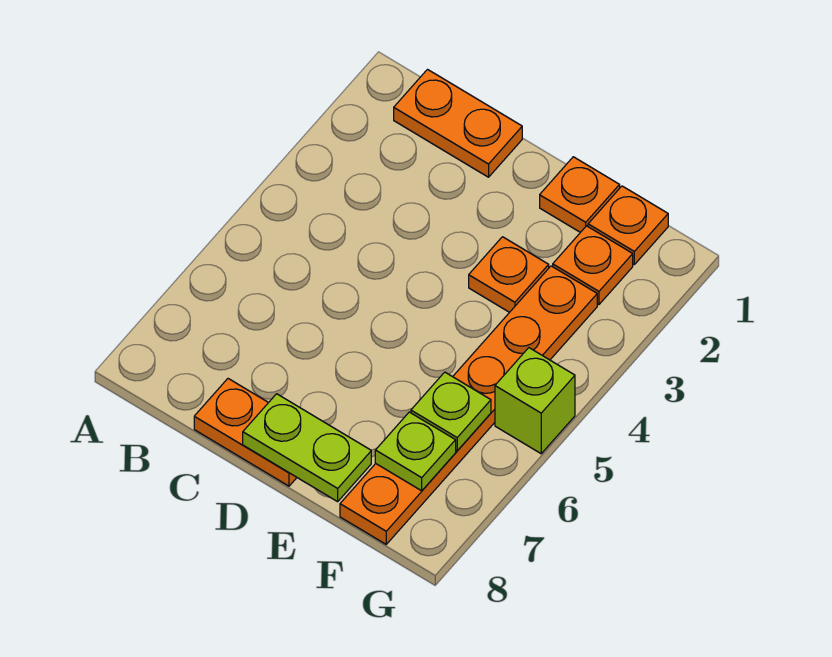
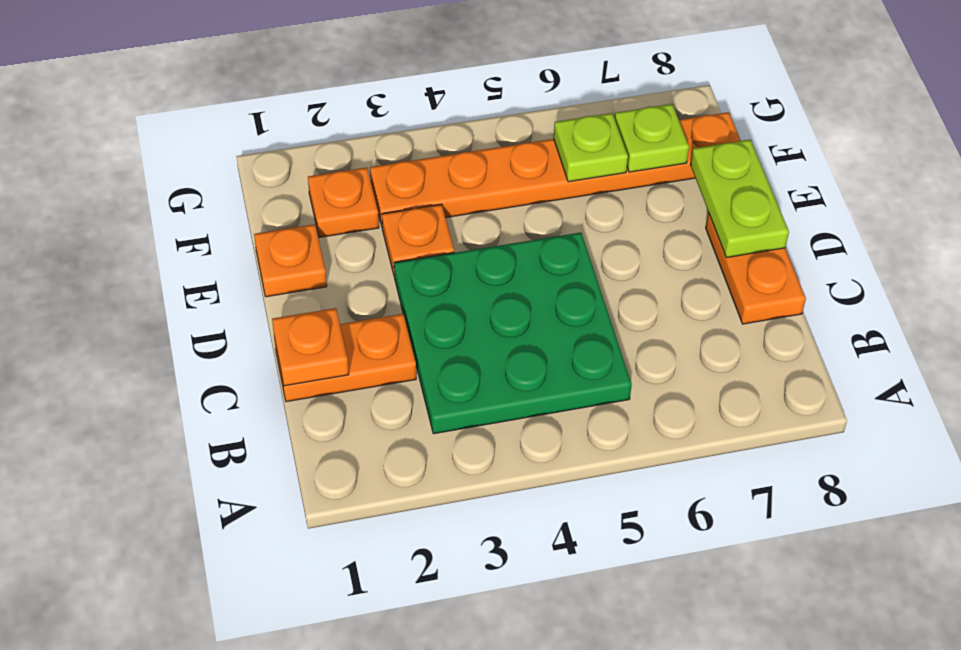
orange plate B1:C1 level 1 -> orange plate C1:C2 level 1
none -> green plate B3:D5 level 1
orange plate F1 level 1 -> orange plate C1 level 2
lime brick G5 level 1 -> none

